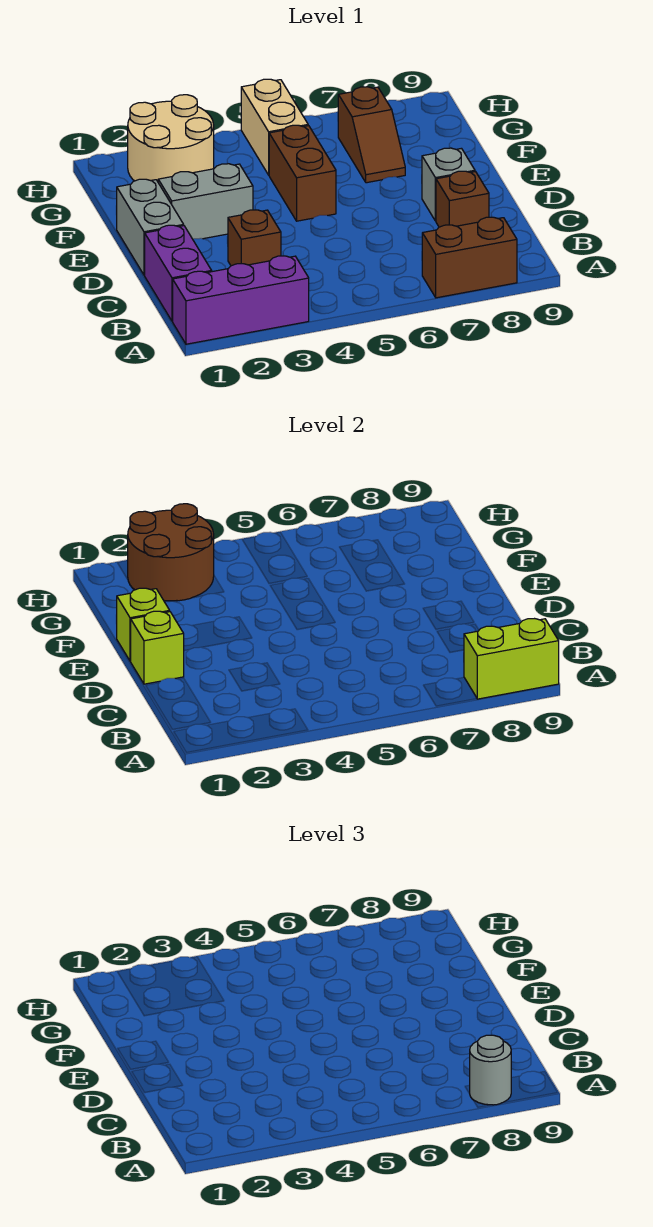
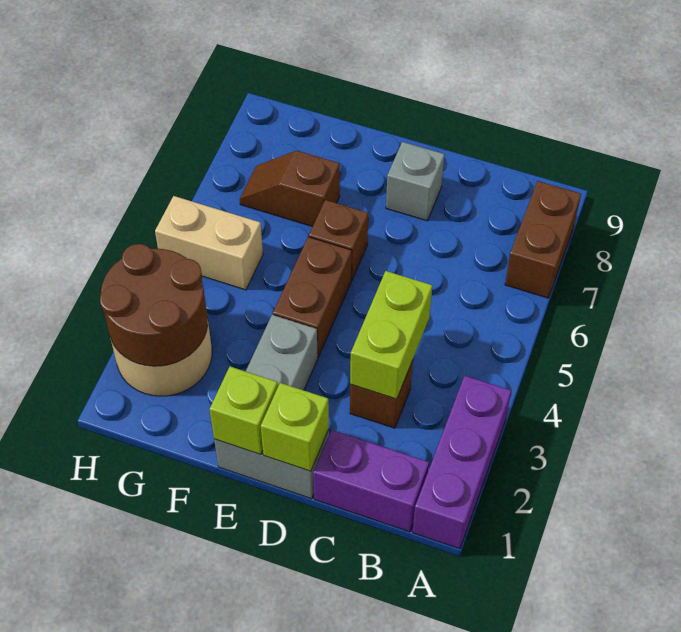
lime brick A8:A9 level 2 -> lime brick C3:C4 level 2
grey round brick A8 level 3 -> none
brown brick C8 level 1 -> brown brick E6 level 1
brown brick E5:F5 level 1 -> brown brick E4:E5 level 1
brown slope F7:G7 level 1 top G -> brown slope F7:G7 level 1 top F

